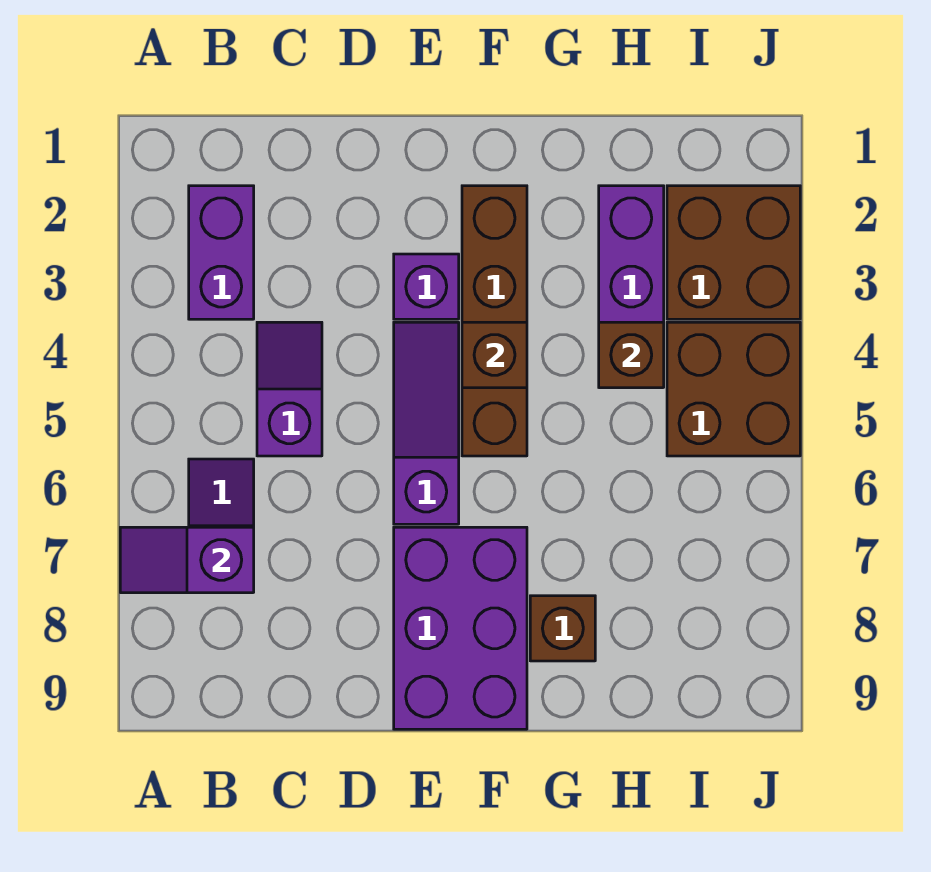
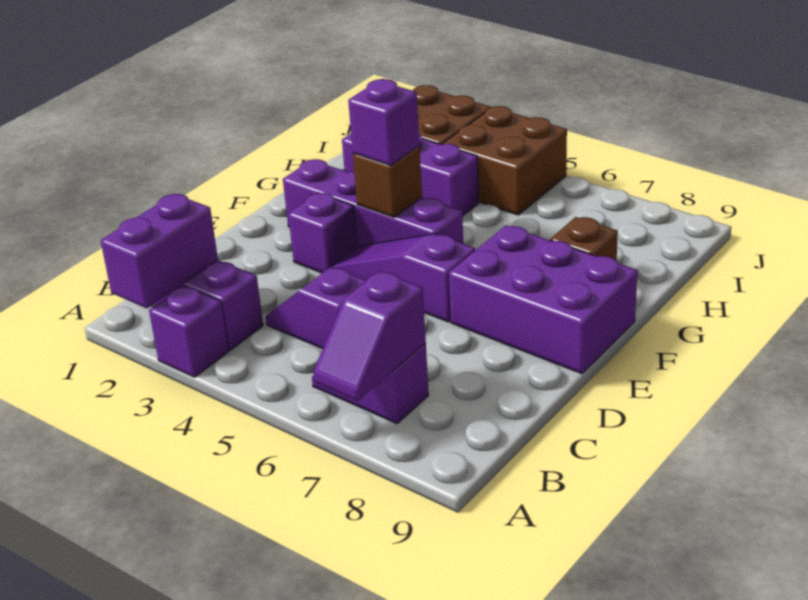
none -> purple brick A2:B2 level 2
none -> purple brick A3 level 1
brown brick F2:F5 level 1 -> purple brick F2:F5 level 1
none -> purple brick F4 level 3
brown brick H4 level 2 -> none

